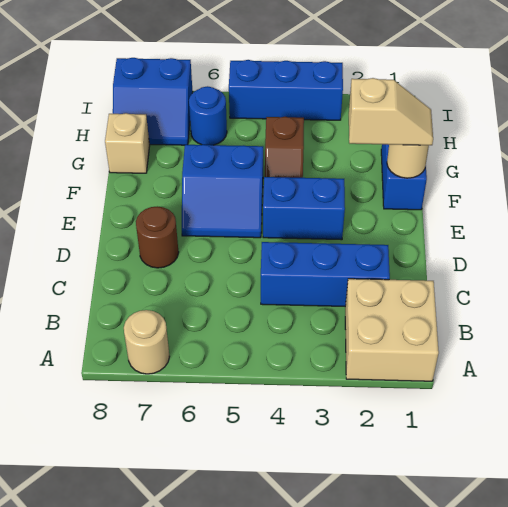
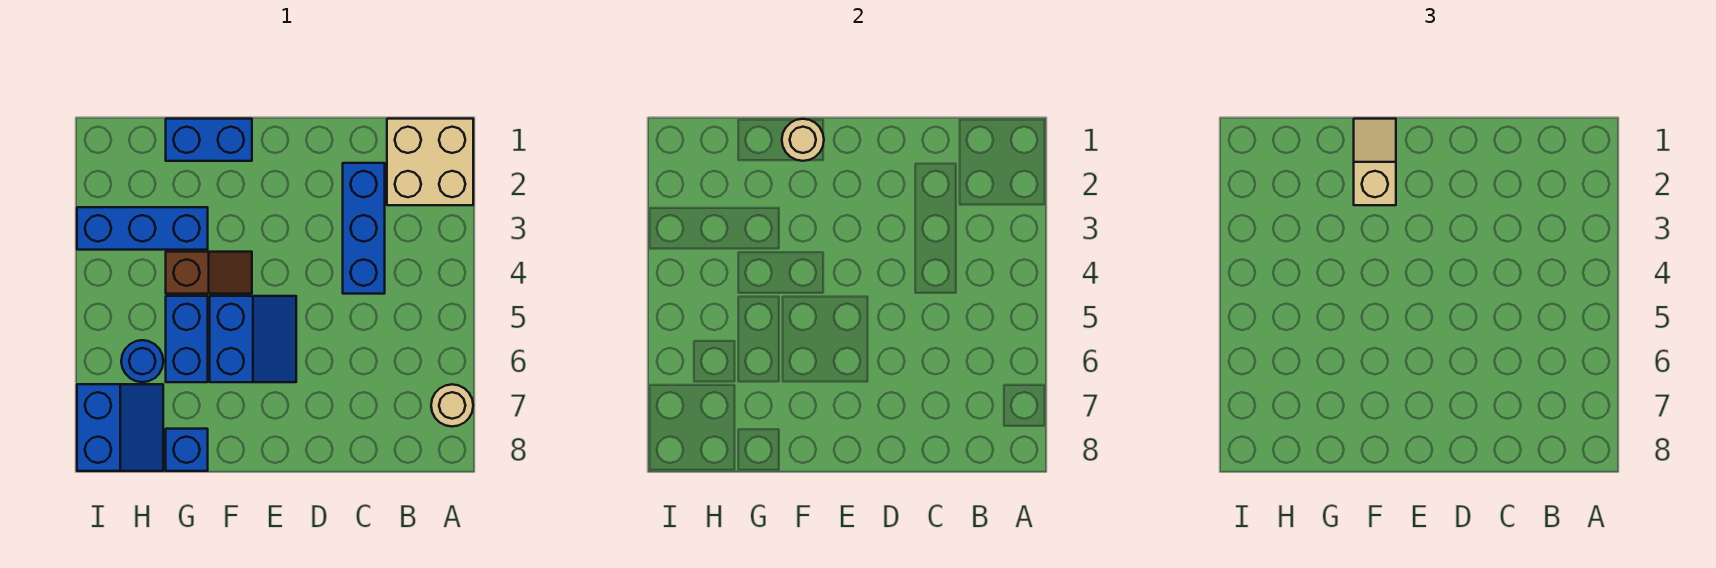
brown round brick D7 level 1 -> none
blue brick E3:E4 level 1 -> blue brick G5:G6 level 1
tan brick G8 level 1 -> blue brick G8 level 1
blue brick I3:I5 level 1 -> blue brick G3:I3 level 1

